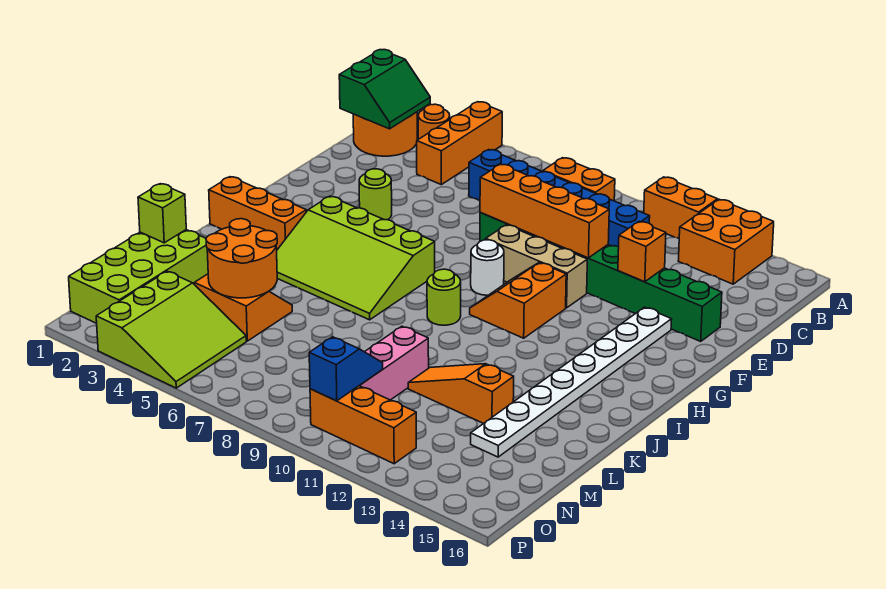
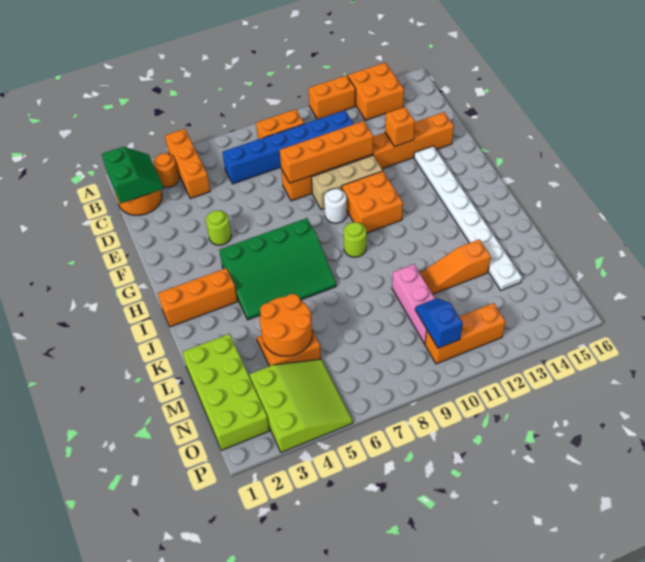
green brick E8:E15 level 1 -> orange brick E8:E15 level 1
orange slope G10:H11 level 1 top 11 -> orange brick G10:H11 level 1
lime slope H4:J7 level 1 top H -> green slope H4:J7 level 1 top H
lime brick L1 level 2 -> none

